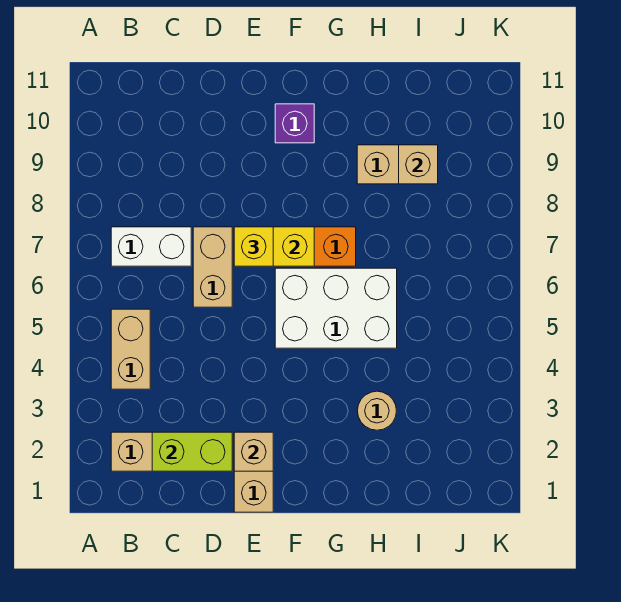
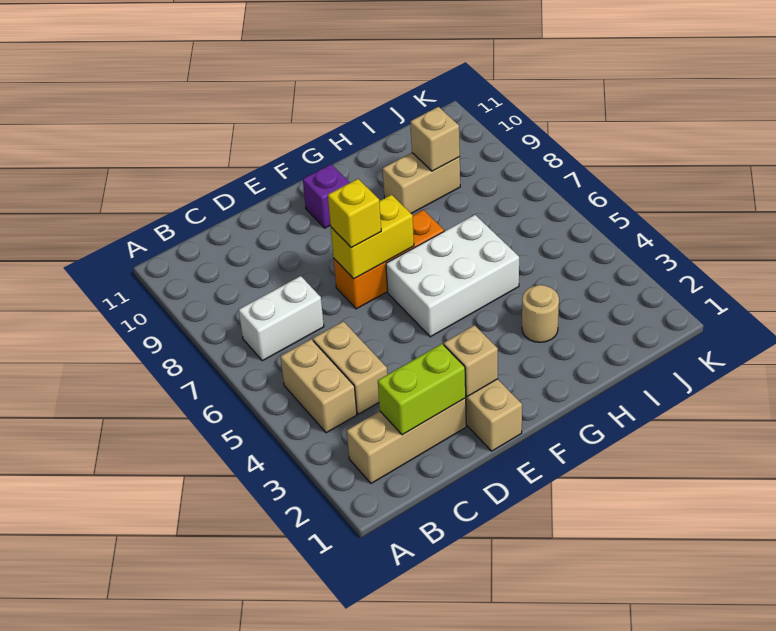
tan brick D6:D7 level 1 -> tan brick C4:C5 level 1

